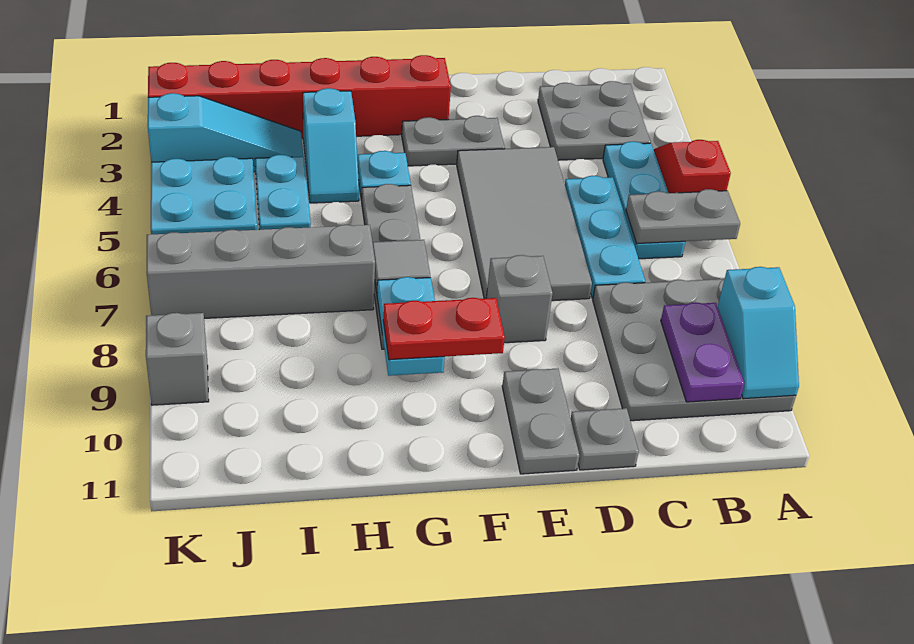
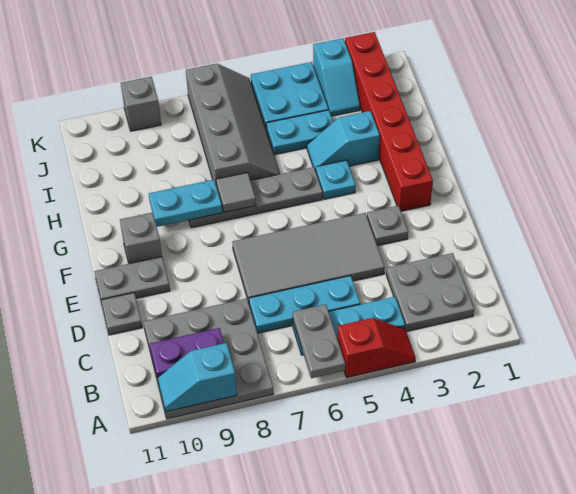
grey plate E3:F3 level 1 -> grey plate E3 level 1
grey brick E8 level 1 -> grey brick F10 level 1
red plate F9:G9 level 3 -> none
cyan slope I3:K3 level 1 top K -> cyan slope J3:K3 level 1 top K

